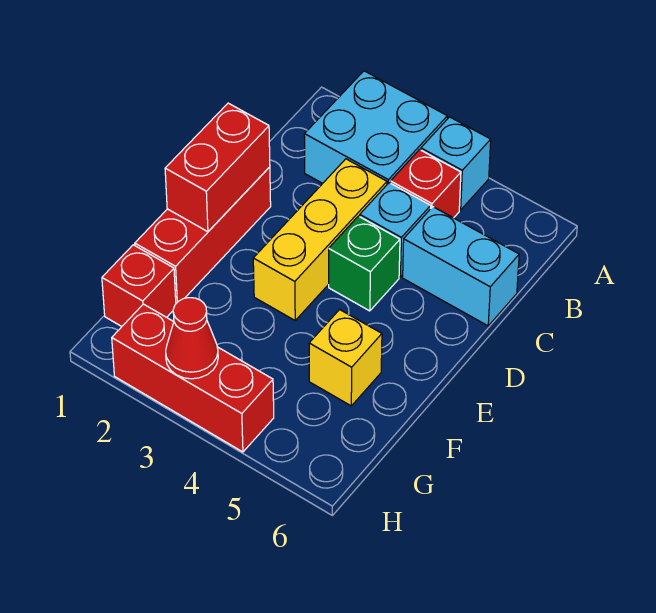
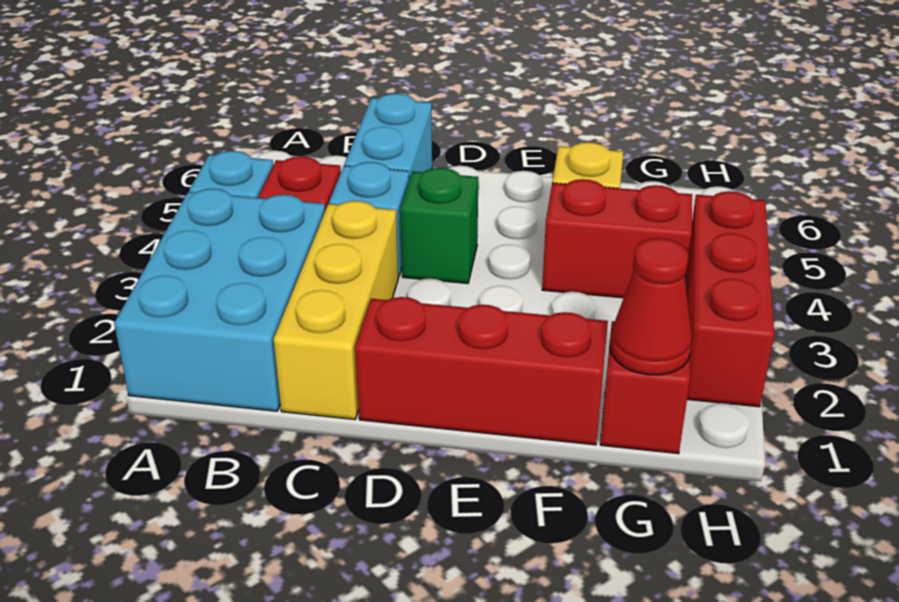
cyan brick A2:B3 level 1 -> cyan brick A1:B3 level 1
yellow brick C3:E3 level 1 -> yellow brick C1:C3 level 1
red brick D1:E1 level 2 -> red brick F4:G4 level 1
red cone H3 level 2 -> red cone G1 level 2

